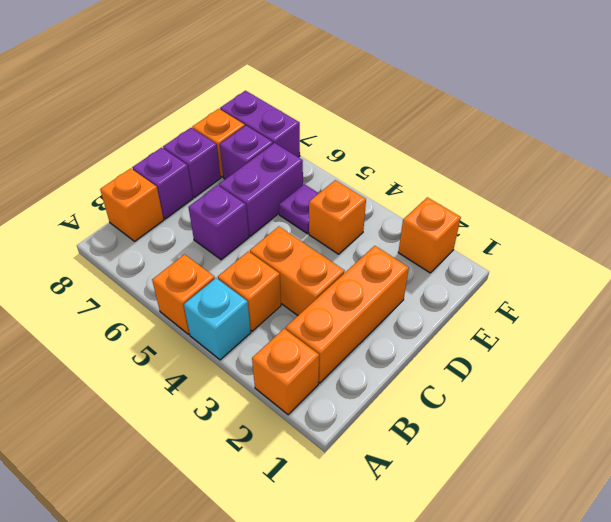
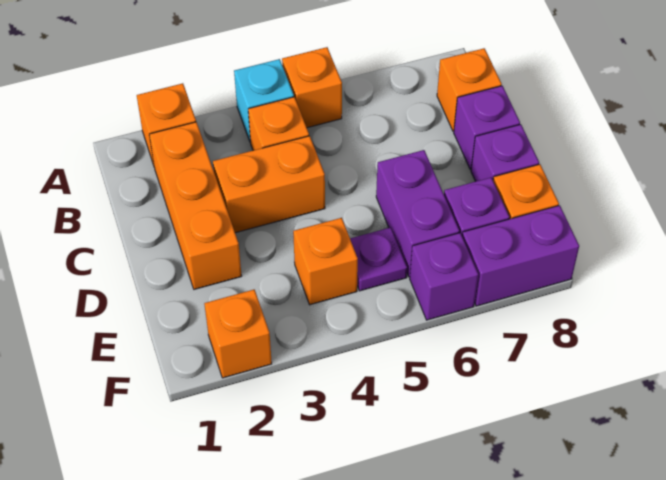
purple brick C6 level 1 -> purple brick F6 level 1

